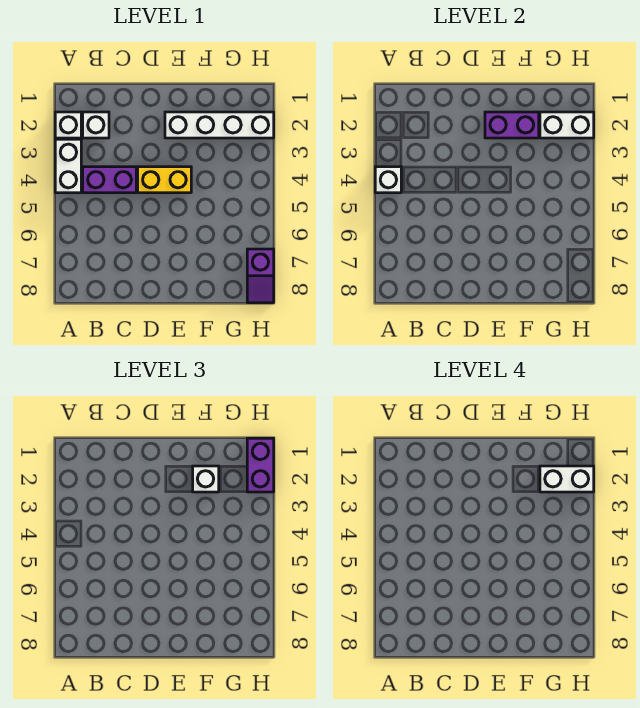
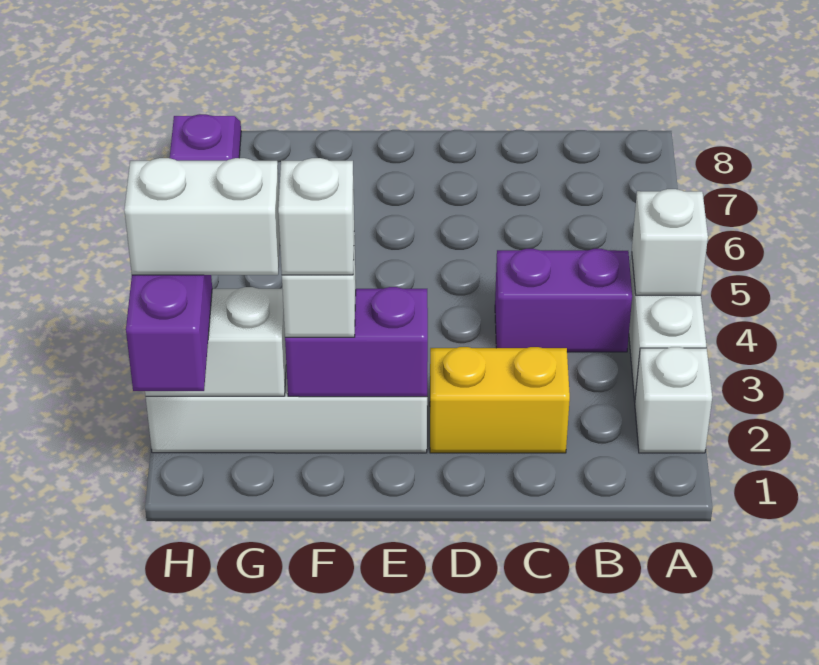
white brick B2 level 1 -> white brick F2 level 4
yellow brick D4:E4 level 1 -> yellow brick C2:D2 level 1

